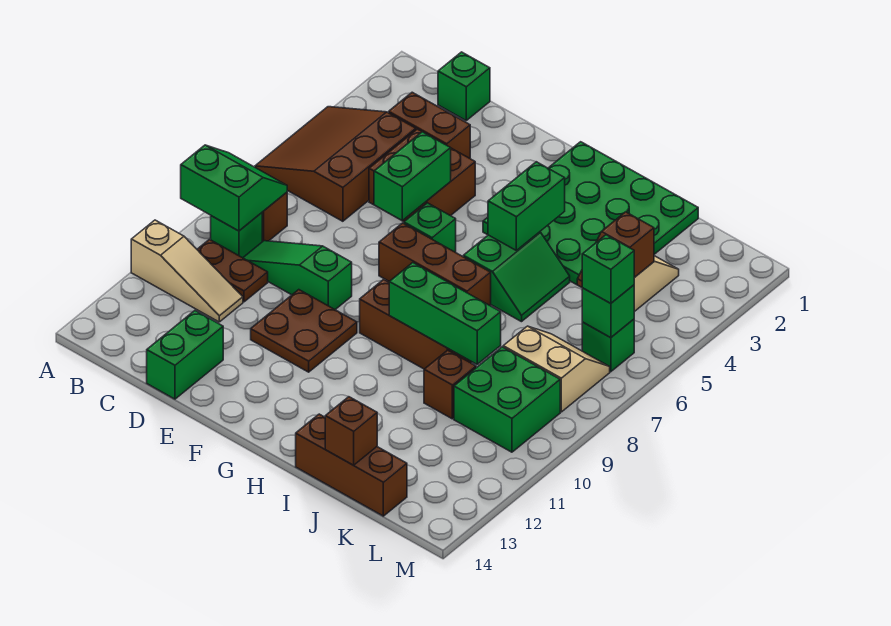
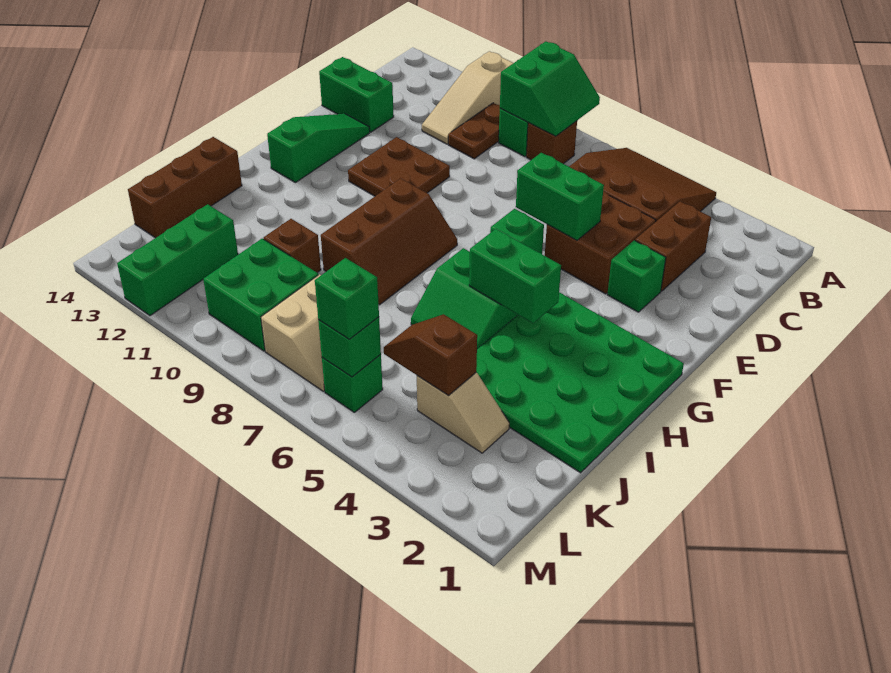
green brick C1 level 1 -> green brick E3 level 1
green slope C9:E9 level 1 top E -> green slope E13:G13 level 1 top G
brown brick F7:H7 level 1 -> none
green brick H9:J9 level 2 -> green brick K12:M12 level 1
brown brick J14 level 2 -> none

